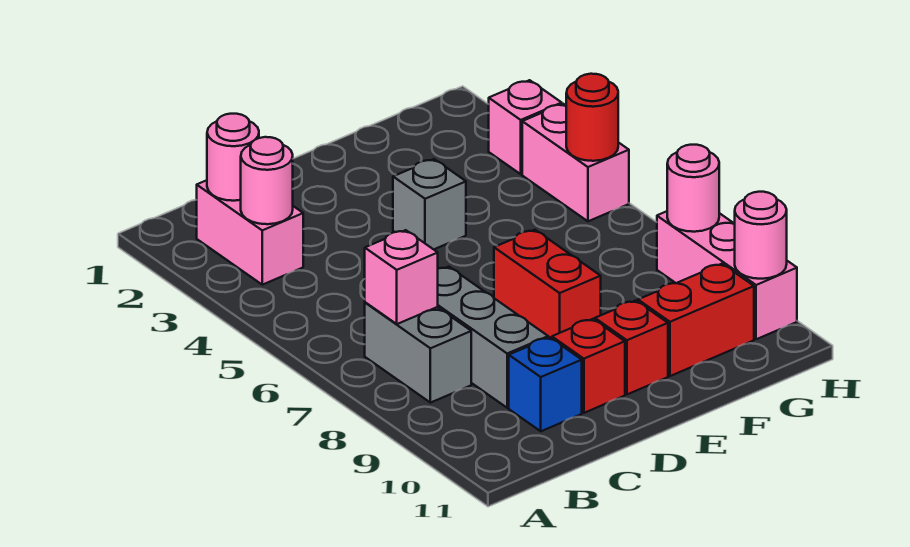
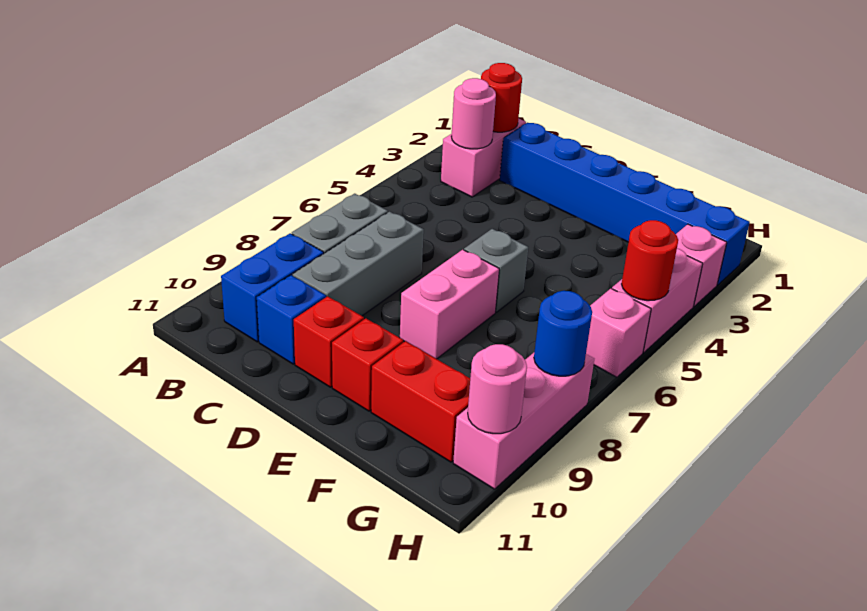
pink round brick B2 level 2 -> red round brick B2 level 2
pink brick B7 level 2 -> pink brick H6 level 1
none -> blue brick B9:B10 level 1
none -> blue brick C2:H2 level 1
grey brick E4 level 1 -> grey brick E6 level 1
red brick E7:E8 level 1 -> pink brick E7:E8 level 1
pink round brick H8 level 2 -> blue round brick H8 level 2

